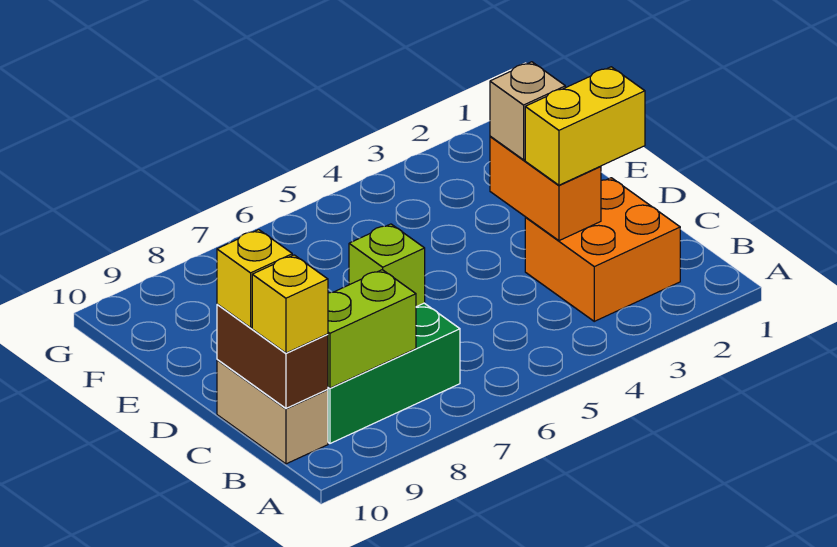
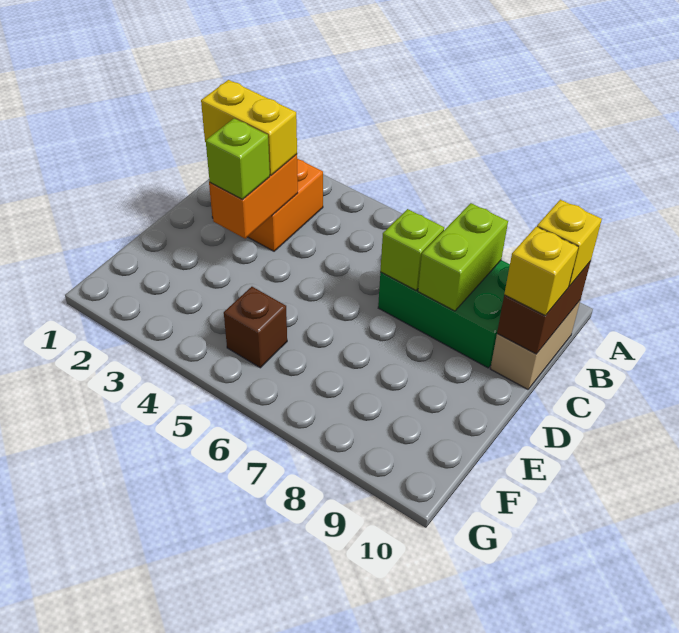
lime brick B8:B9 level 2 -> lime brick B8:C8 level 2
tan brick D3 level 3 -> lime brick D3 level 3
none -> brown brick F5 level 1

